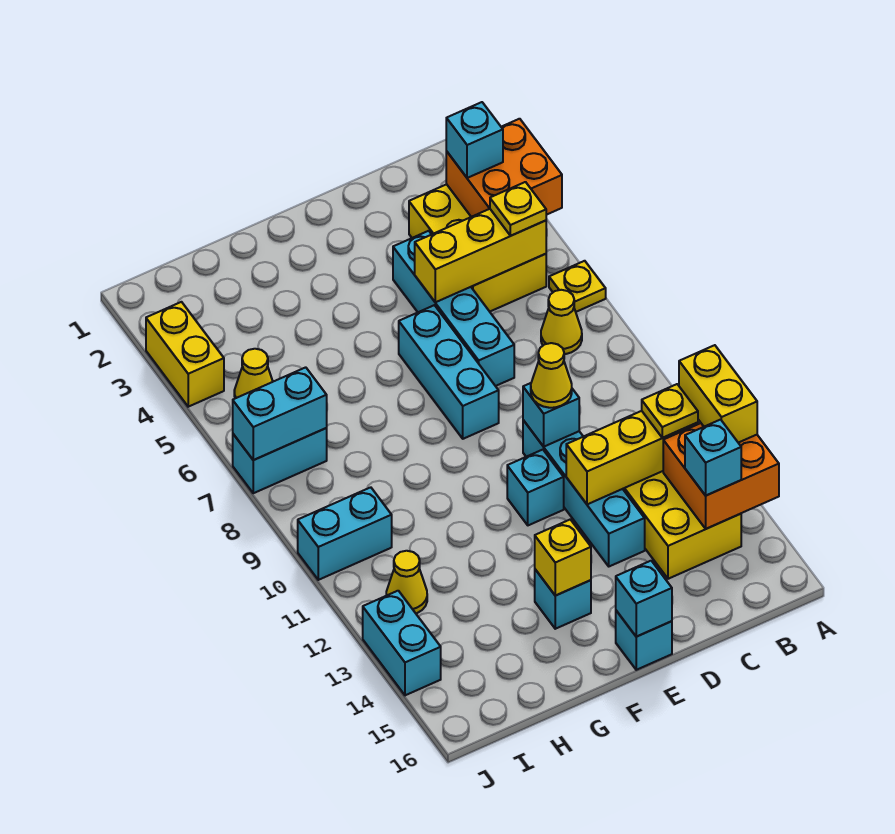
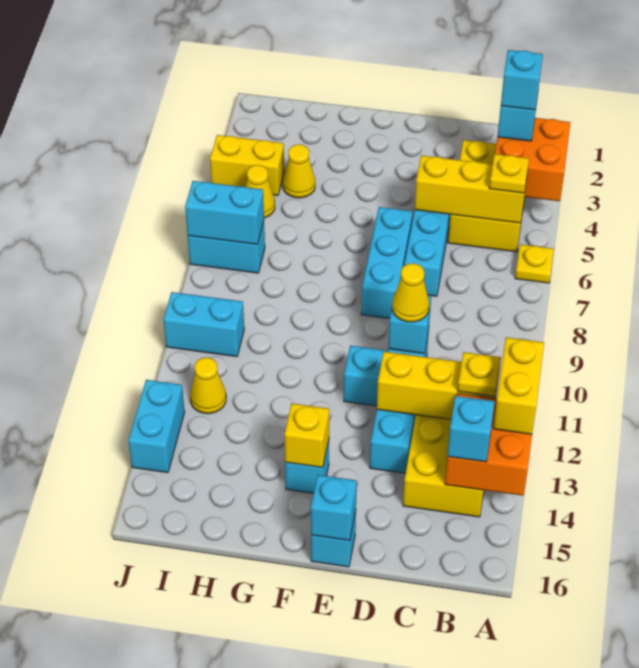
none -> cyan brick B3 level 4
yellow cone B7 level 1 -> yellow cone H4 level 1
yellow brick J3:J4 level 1 -> yellow brick I4:J4 level 1

